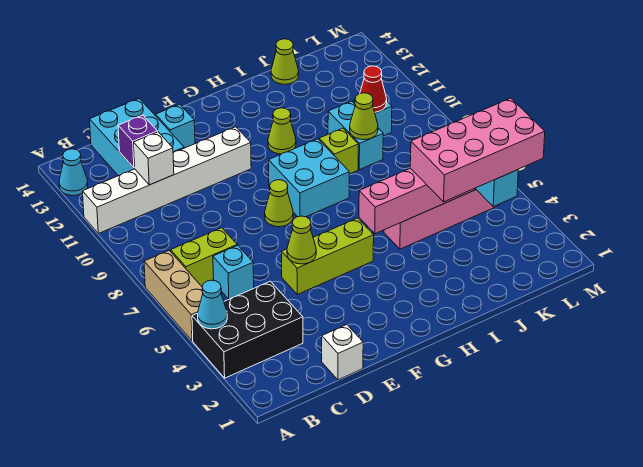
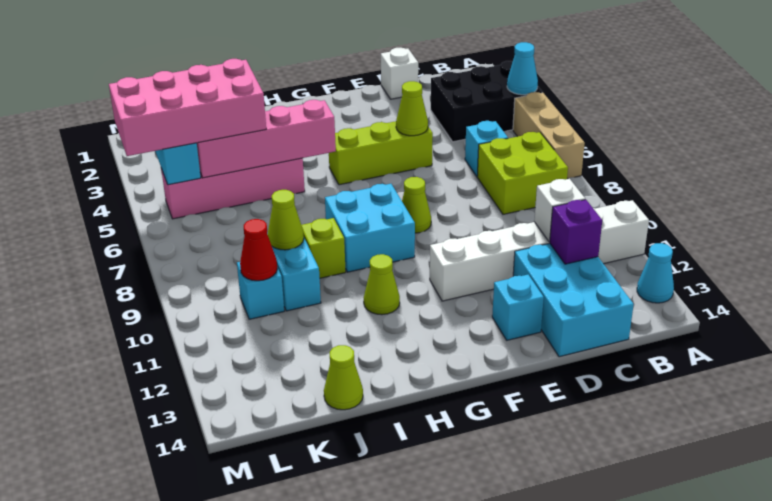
lime brick B7:C7 level 1 -> lime brick B7:C8 level 1

